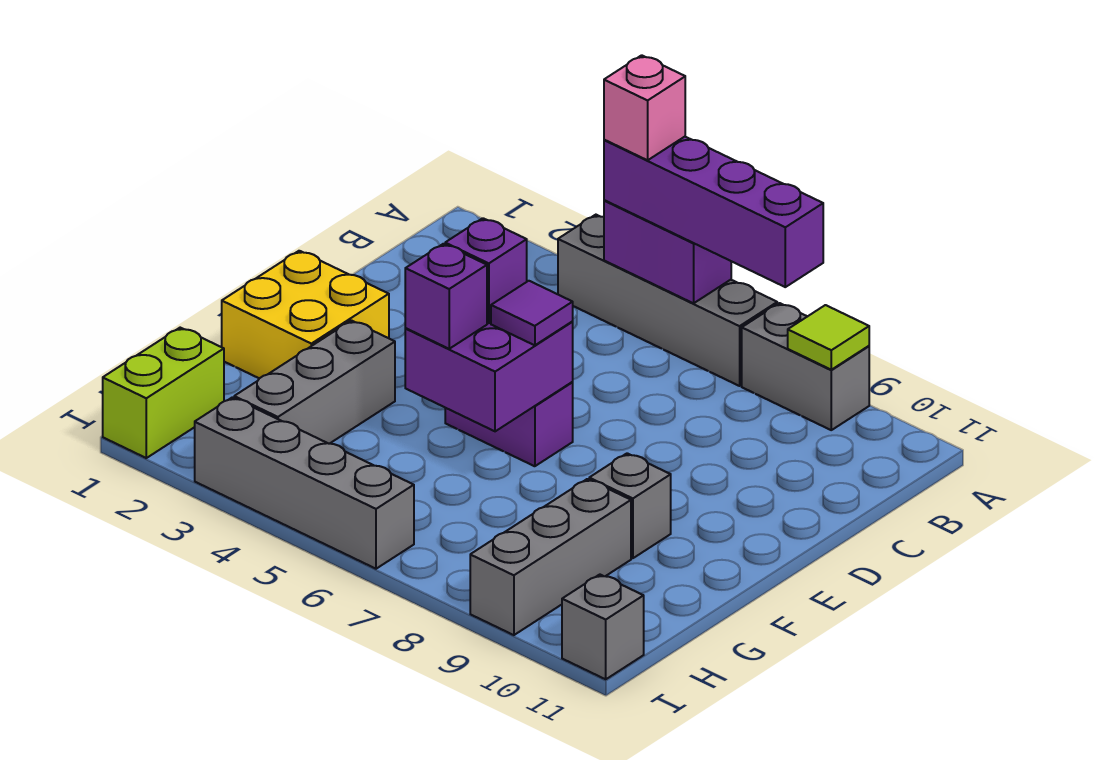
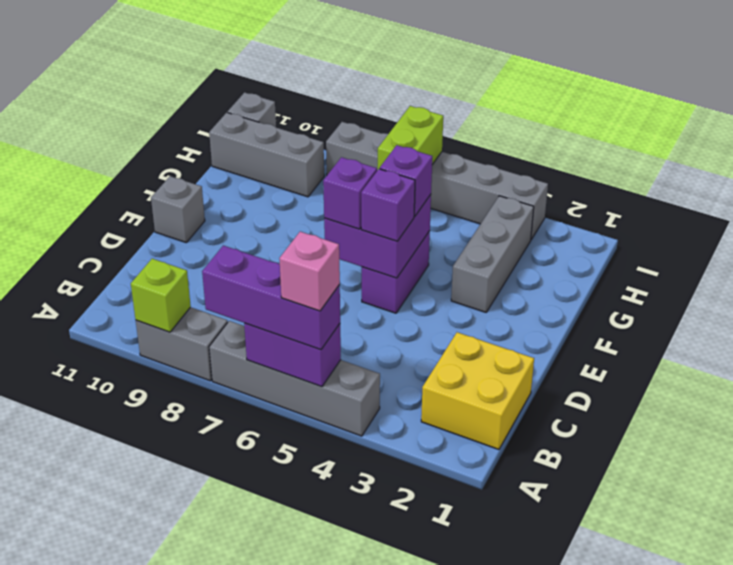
purple brick A5:A8 level 3 -> purple brick A5:A7 level 3
lime tile A9 level 2 -> lime brick A9 level 2
yellow brick E1:F2 level 1 -> yellow brick B1:C2 level 1
purple brick E5:E6 level 1 -> purple brick E5:F5 level 1
purple tile E6 level 3 -> purple brick E6 level 3
grey brick F9 level 1 -> grey brick E11 level 1
grey brick G9:I9 level 1 -> grey brick H9:H11 level 1
lime brick H1:I1 level 1 -> lime brick H6:I6 level 2
grey brick I3:I6 level 1 -> grey brick I3:I8 level 1

